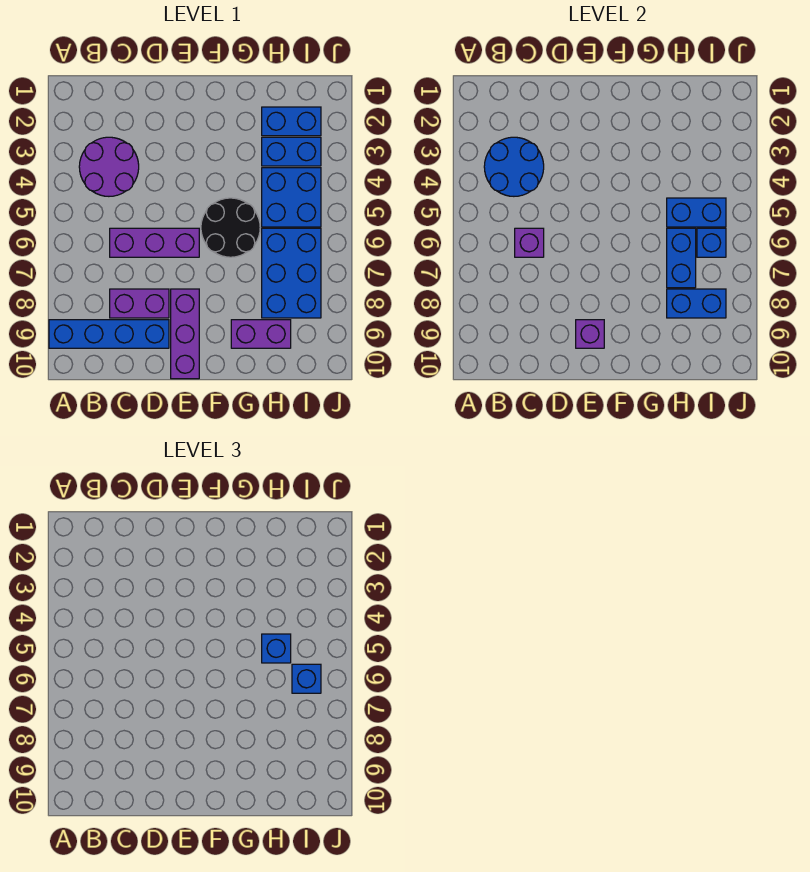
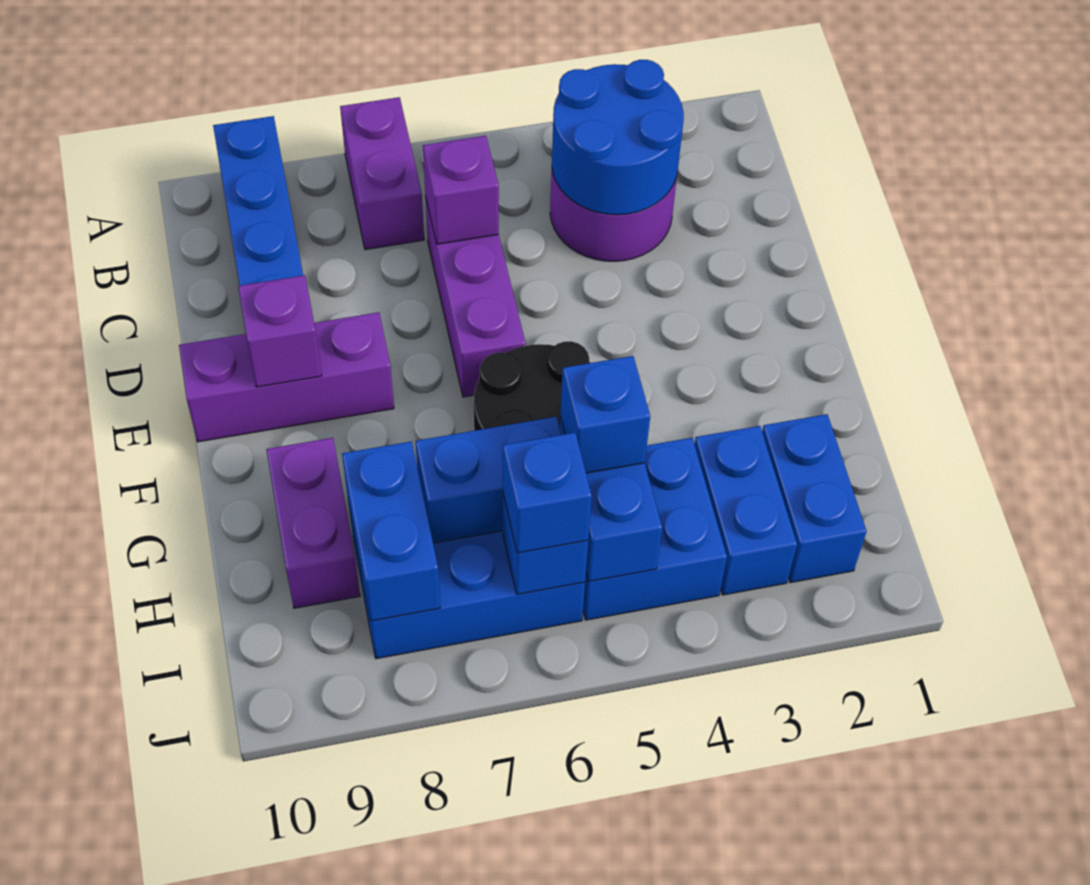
purple brick C8:D8 level 1 -> purple brick A7:B7 level 1

